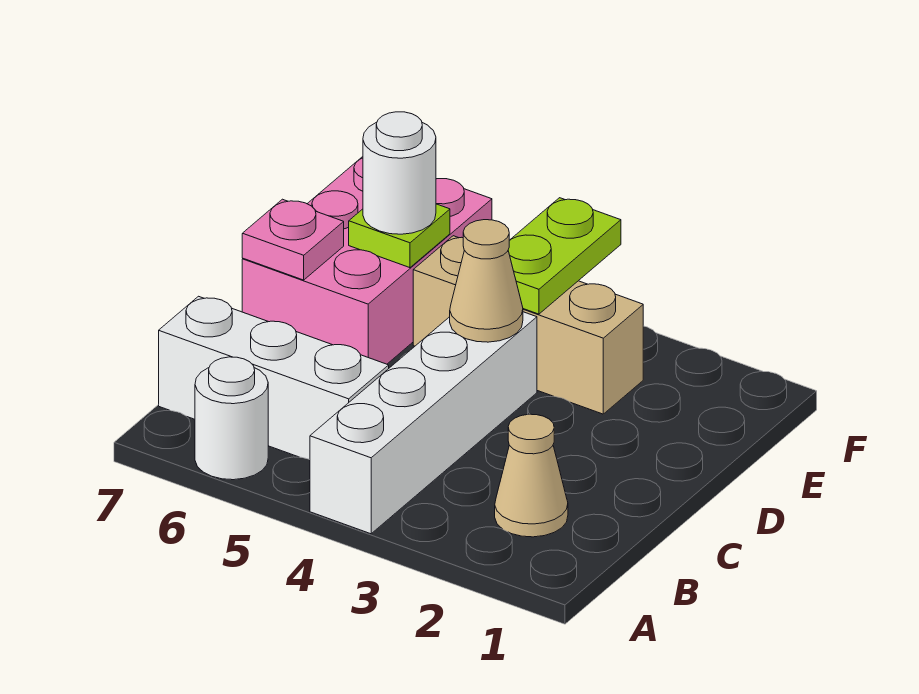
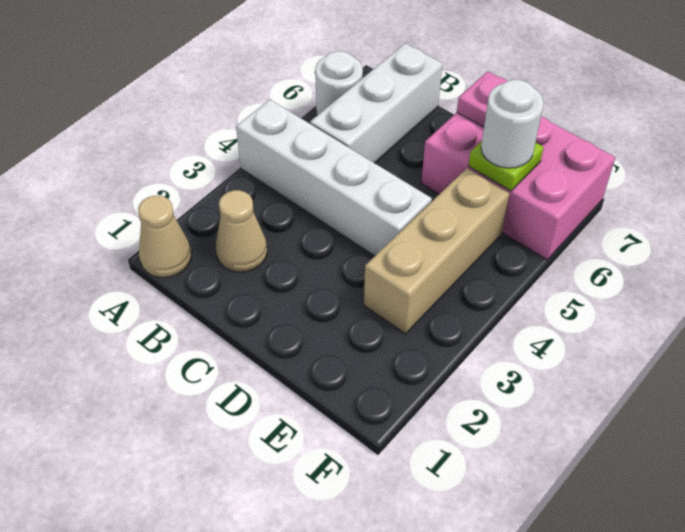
tan cone D4 level 2 -> tan cone A1 level 1
lime plate E4:F4 level 2 -> none

